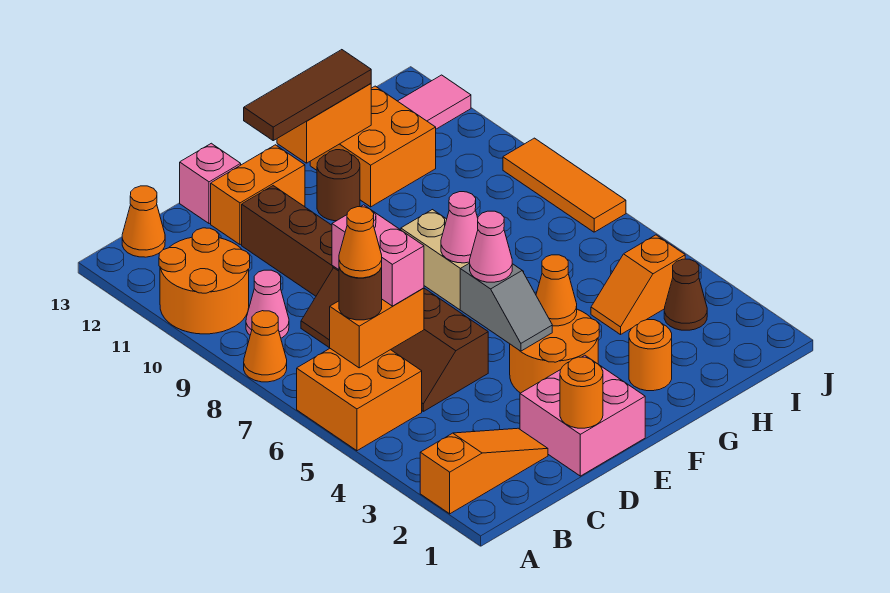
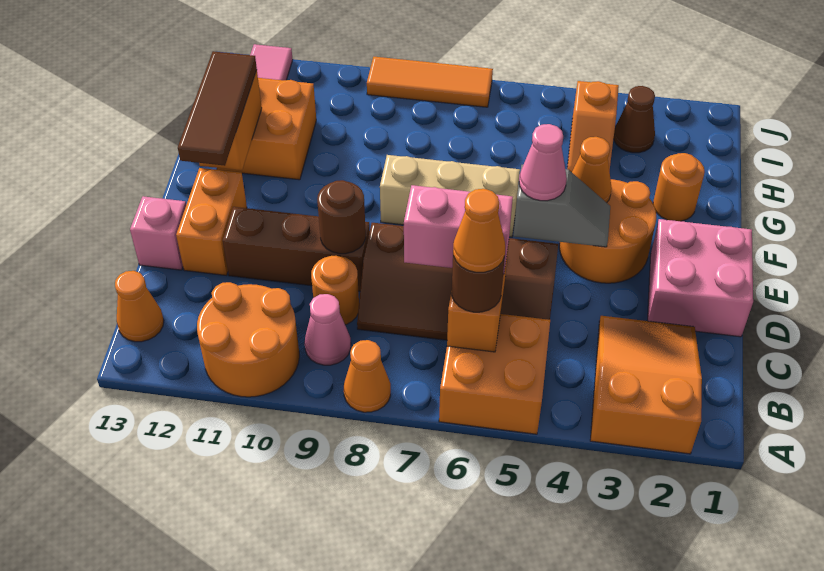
orange slope A2:C2 level 1 top A -> orange slope A2:C3 level 1 top A
orange round brick D1 level 2 -> orange round brick C9 level 1
pink cone F7 level 2 -> none
brown round brick F11 level 1 -> brown round brick D9 level 2

